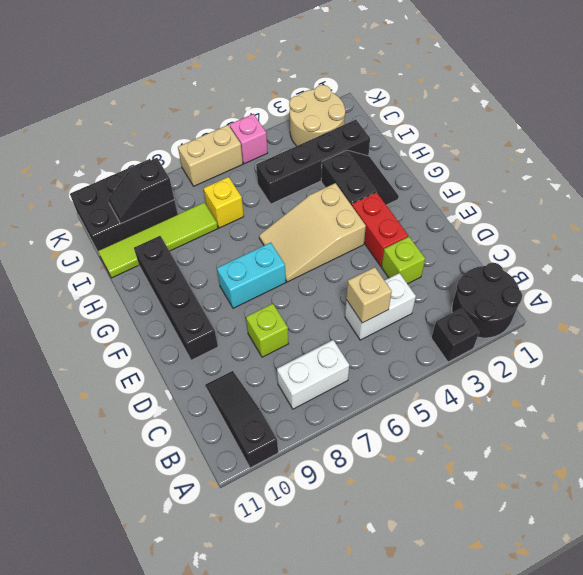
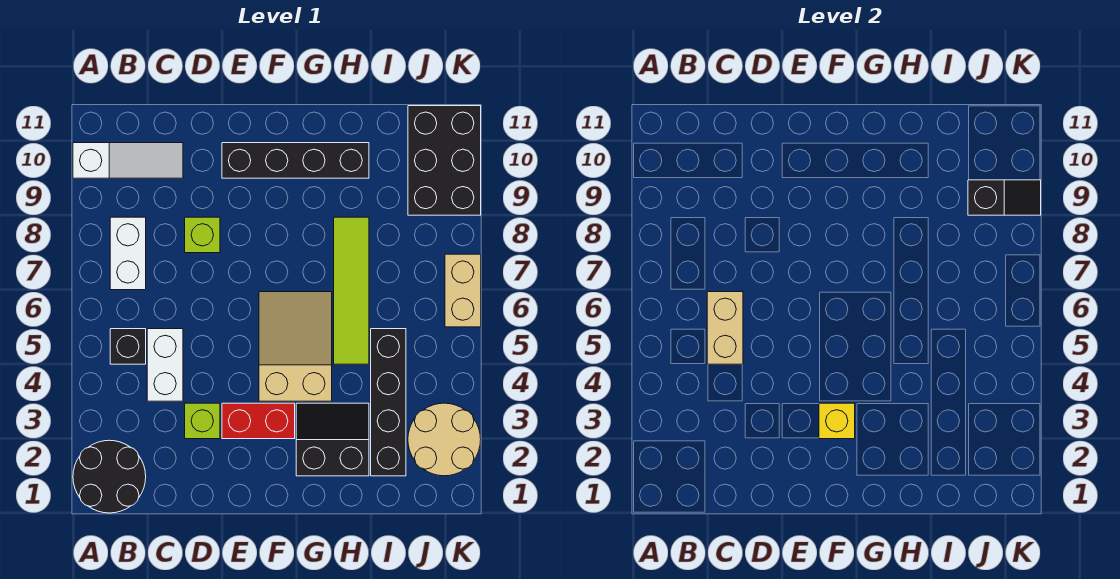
black brick A3 level 1 -> black brick B5 level 1
black slope A10:C10 level 1 top A -> white slope A10:C10 level 1 top A
tan brick C5 level 2 -> tan brick C5:C6 level 2
cyan brick F7:F8 level 1 -> none
black slope G2:H3 level 1 top 3 -> black slope G2:H3 level 1 top 2
yellow brick I7 level 1 -> yellow brick F3 level 2
lime tile I8:I11 level 1 -> lime tile H5:H8 level 1
black slope J9:J10 level 2 top 9 -> black slope J9:K9 level 2 top J
pink brick K5 level 1 -> none

